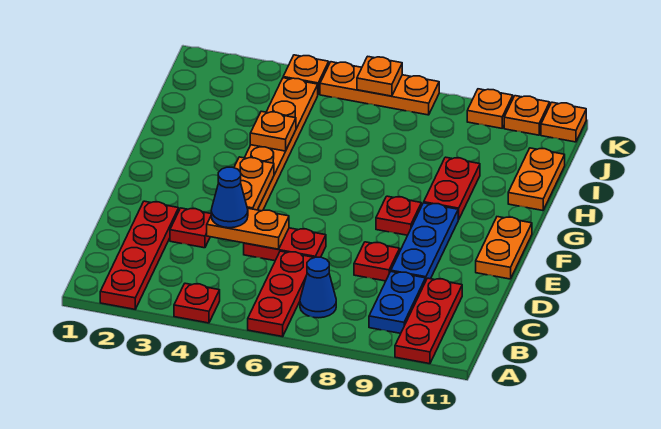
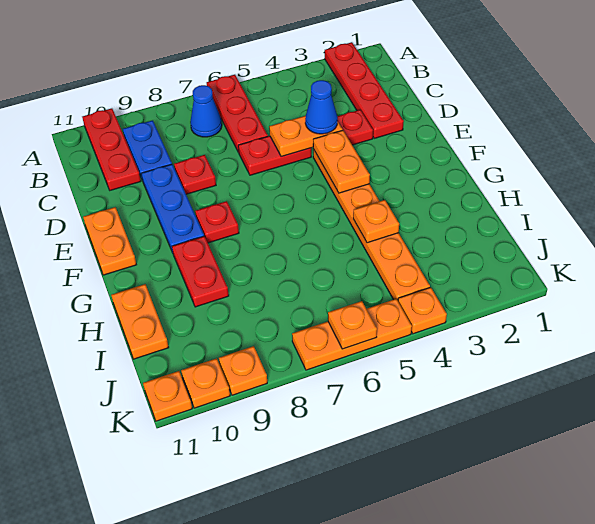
red plate A4 level 1 -> none

